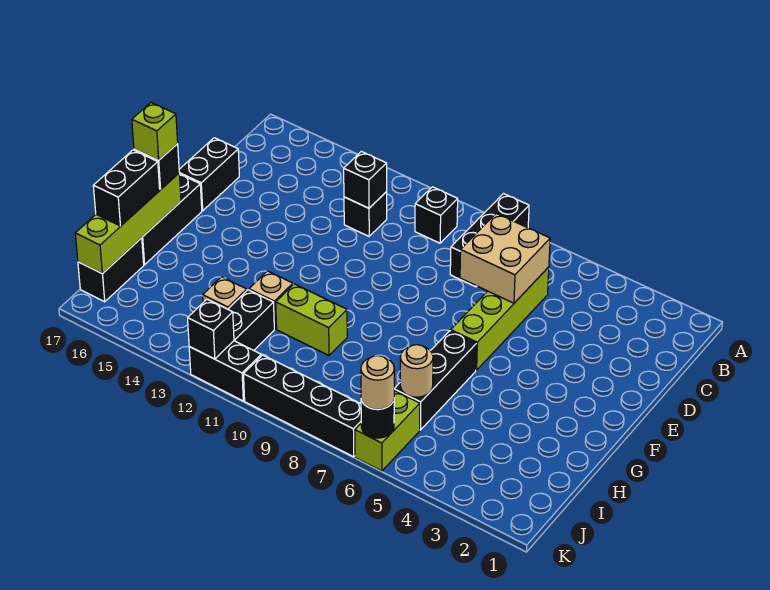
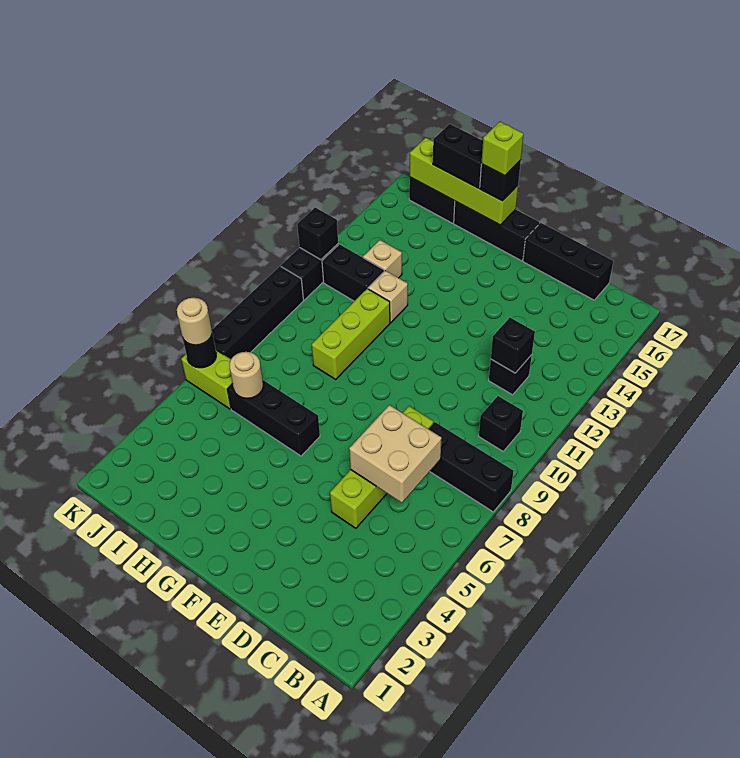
lime brick C6:F6 level 1 -> lime brick D5:D8 level 1
black brick D17:E17 level 1 -> black brick C17:E17 level 1
lime brick H10:H11 level 1 -> lime brick H9:H11 level 1

